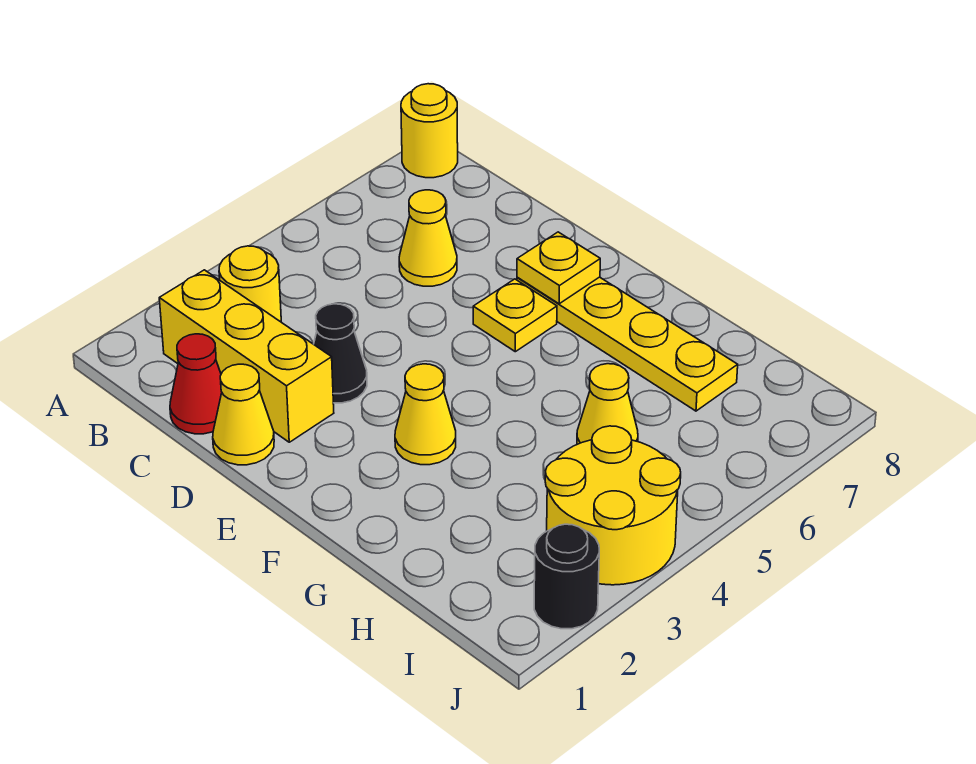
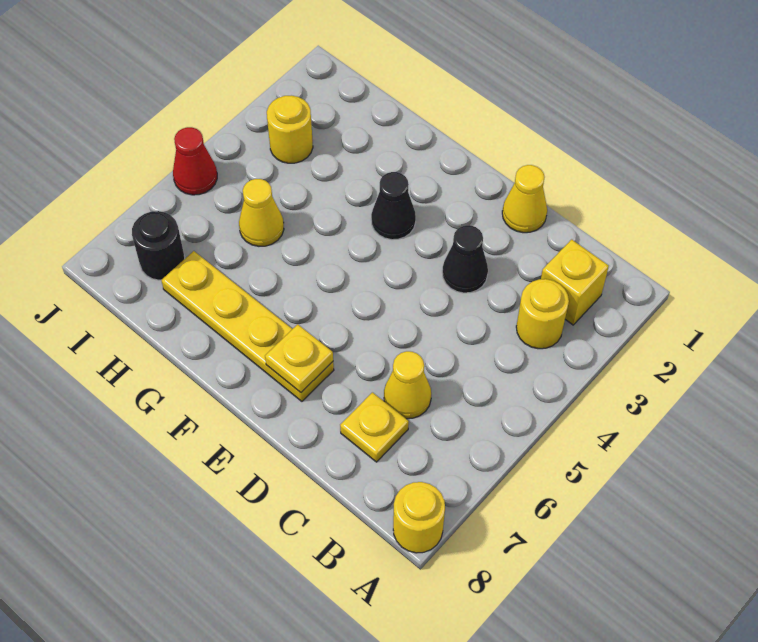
yellow brick B2:D2 level 1 -> yellow brick B2 level 1
red cone C1 level 1 -> red cone J5 level 1
yellow plate E6 level 1 -> yellow plate C7 level 1
yellow cone F3 level 1 -> black cone F3 level 1
yellow round brick I3:J4 level 1 -> yellow round brick I3 level 1
black round brick J2 level 1 -> black round brick I7 level 1

